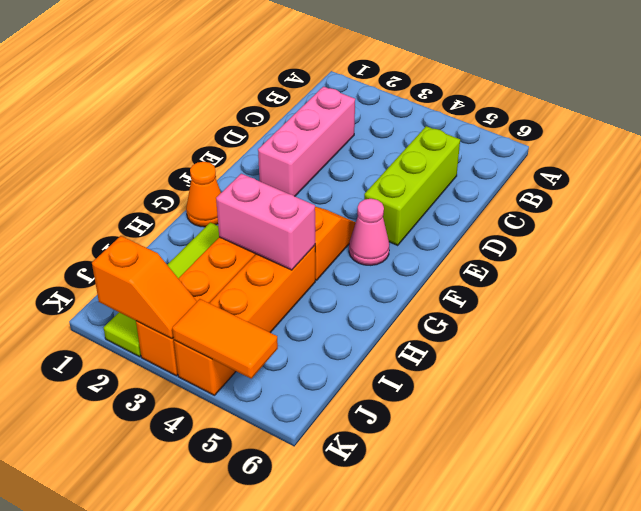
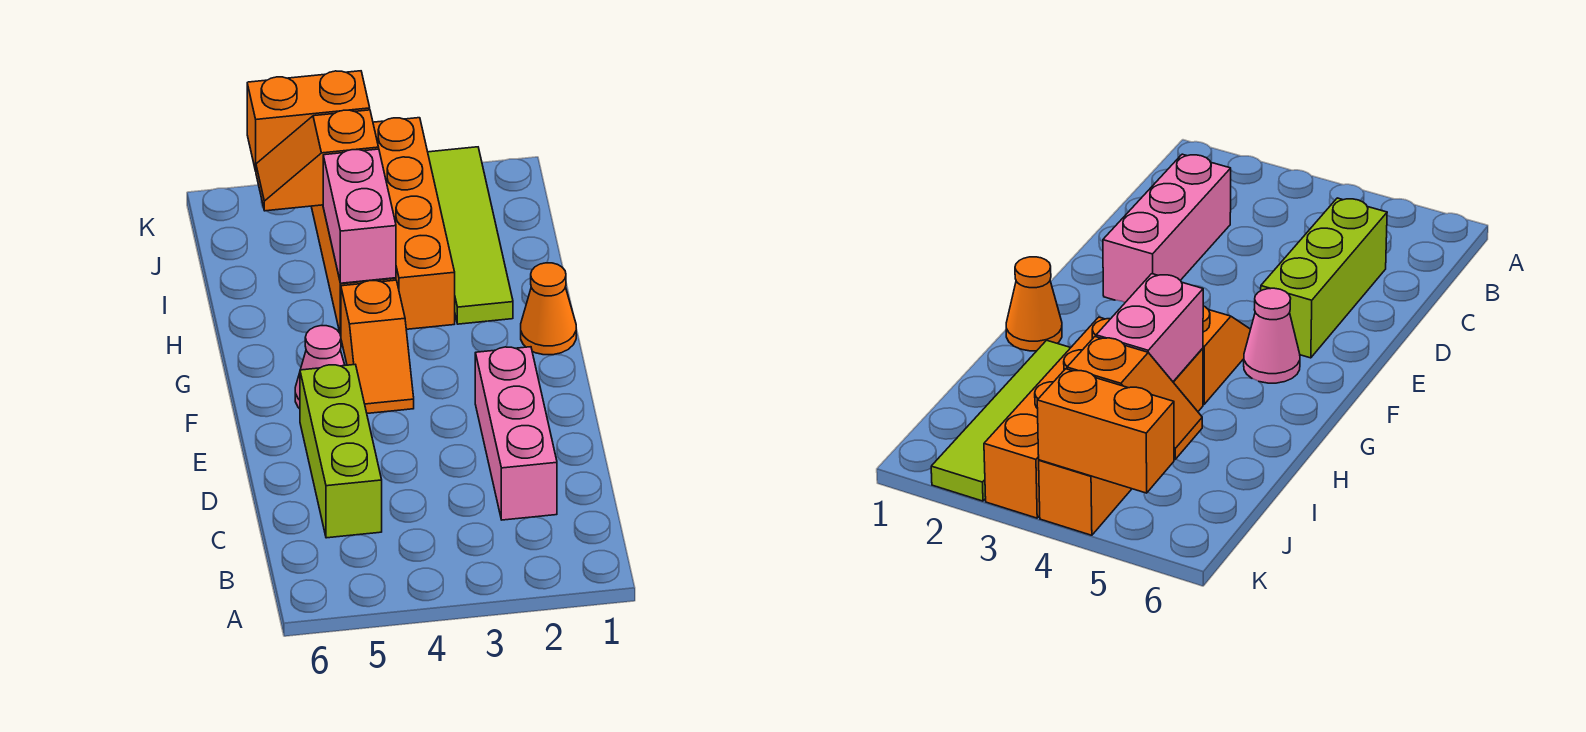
pink brick H3:H4 level 2 -> pink brick H4:I4 level 2
orange slope K2:K3 level 2 top 2 -> orange slope J4:J5 level 2 top 4
orange tile K4:K5 level 2 -> orange brick K4:K5 level 2

